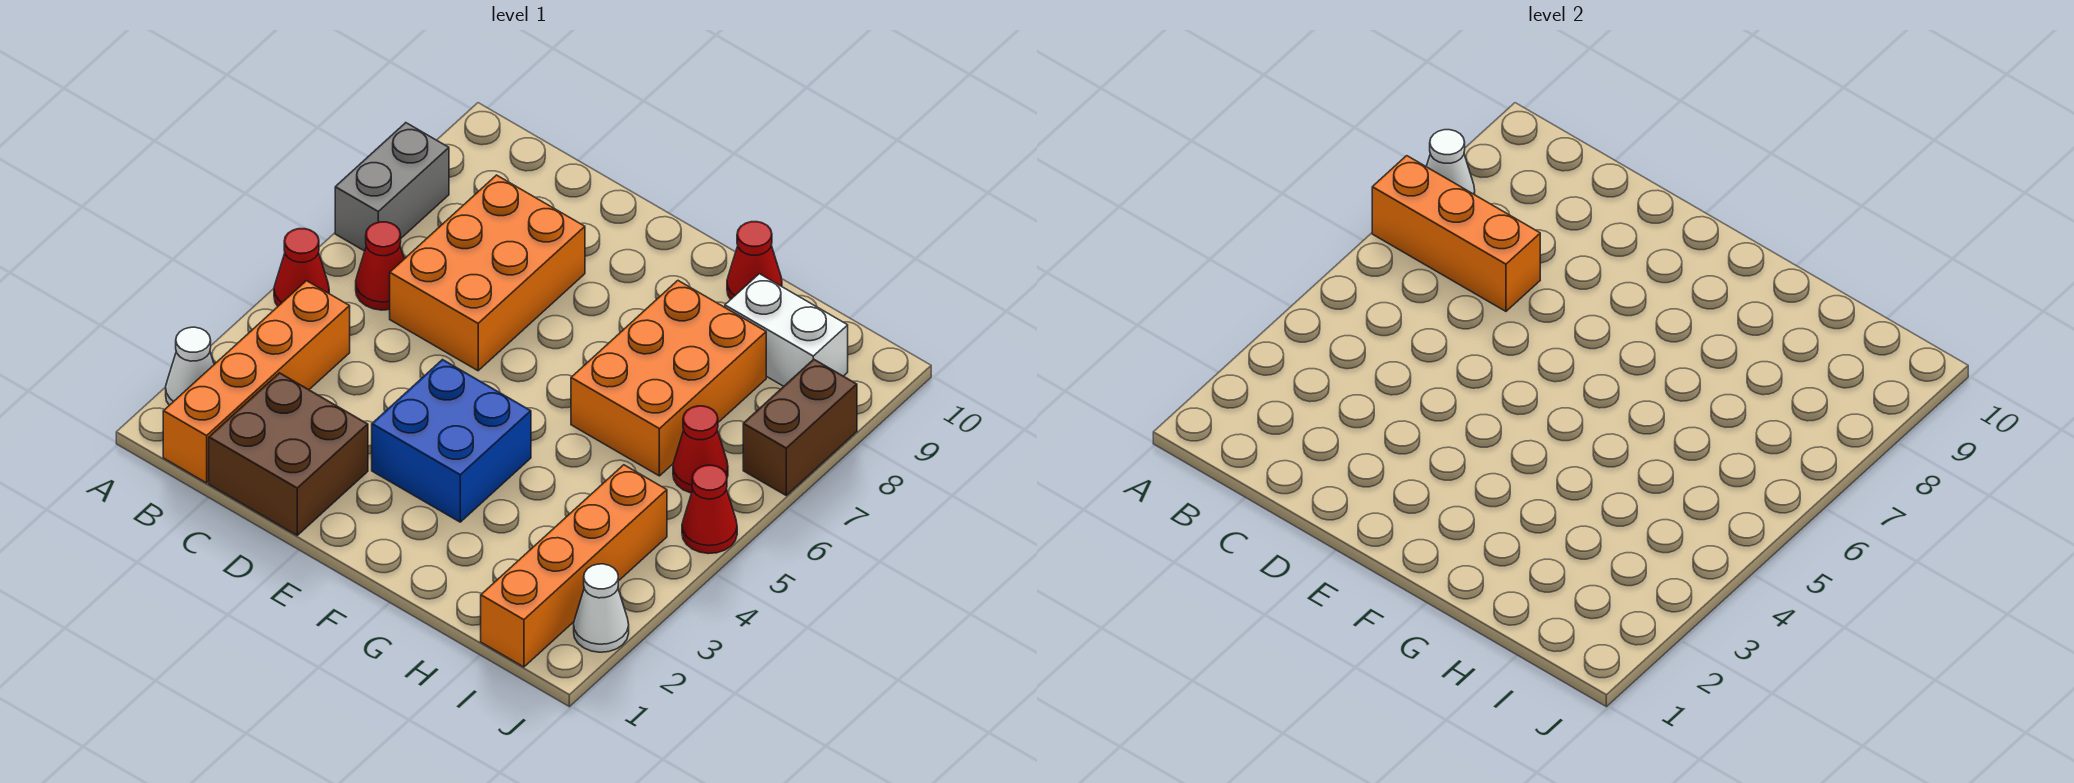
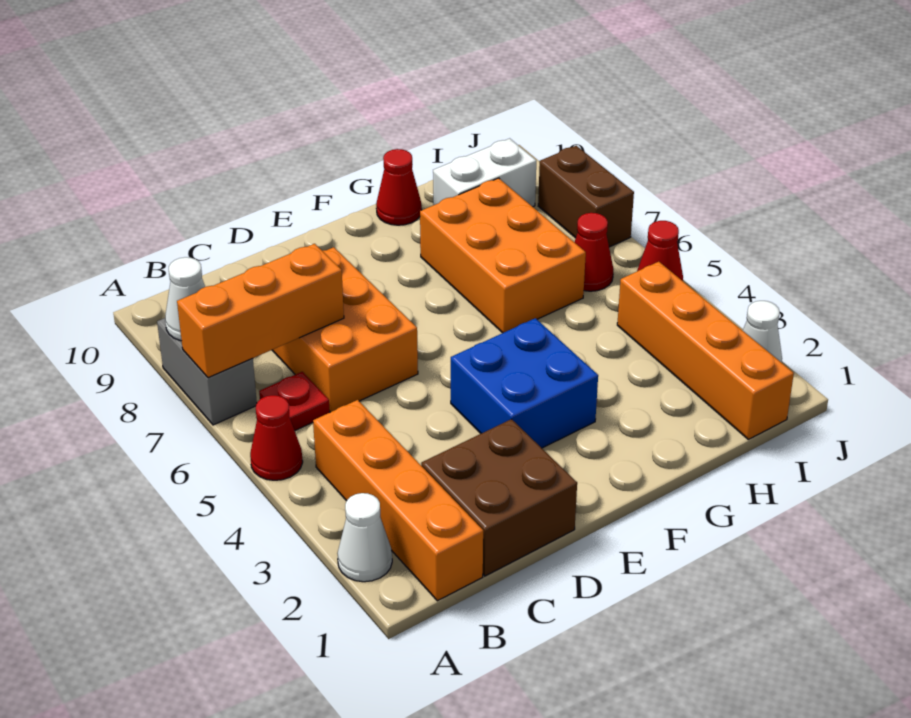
red cone B6 level 1 -> red plate B6 level 1

